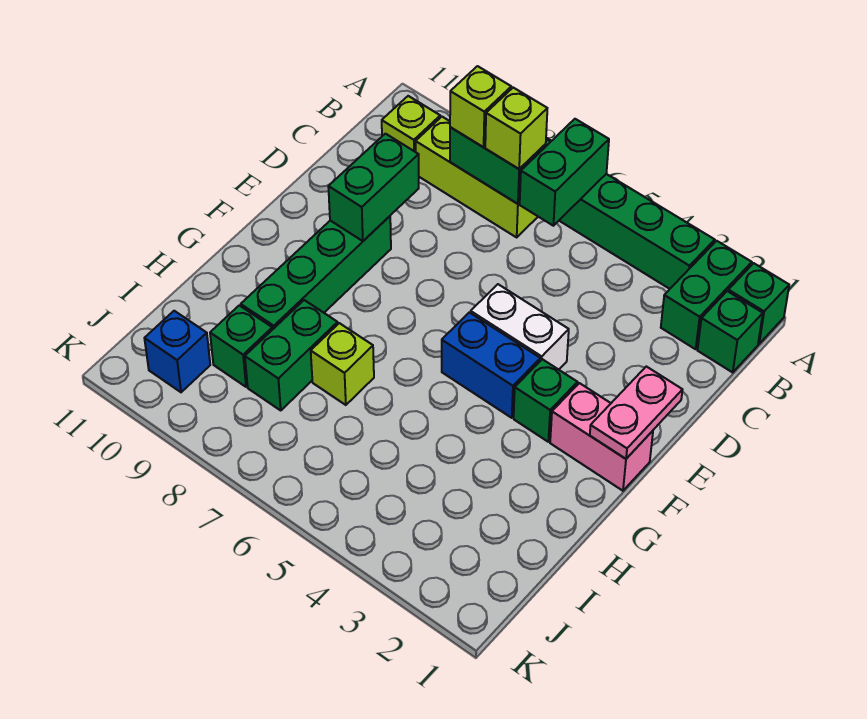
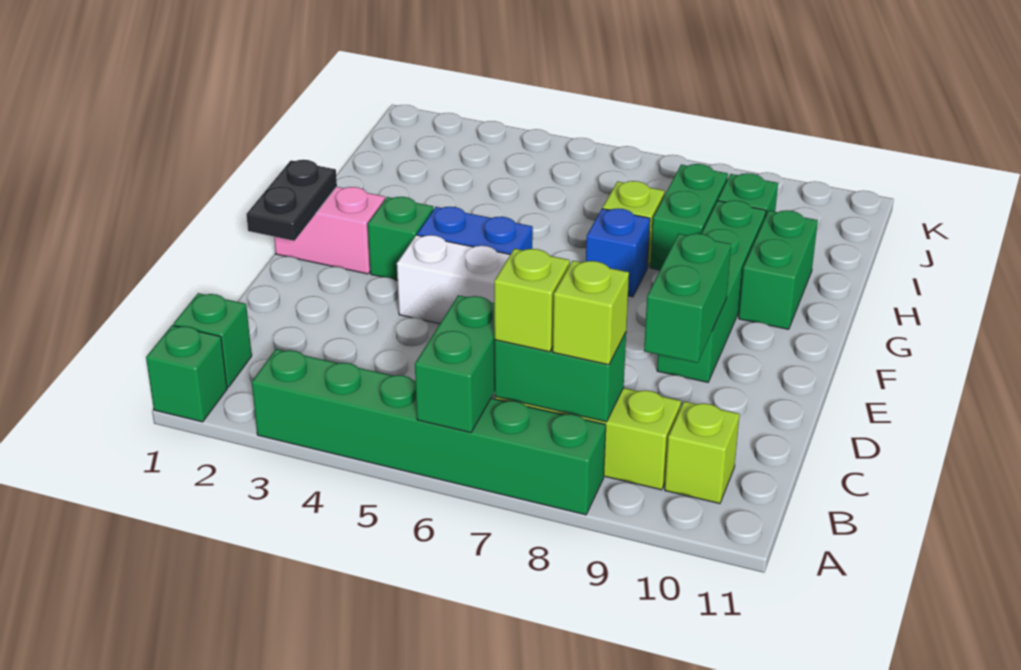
green brick A2:B2 level 1 -> green brick G10:H10 level 1
pink plate E1:F1 level 2 -> black plate E1:F1 level 2
blue brick J10 level 1 -> blue brick G7 level 1

